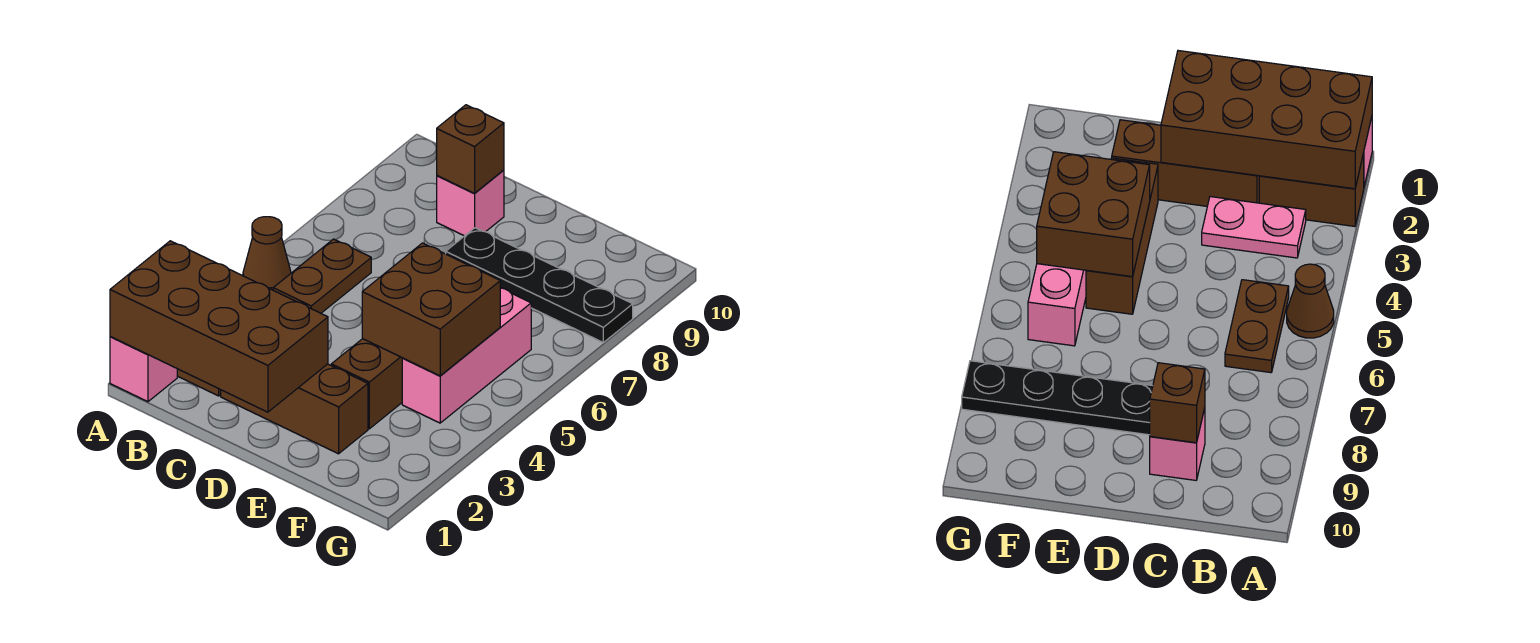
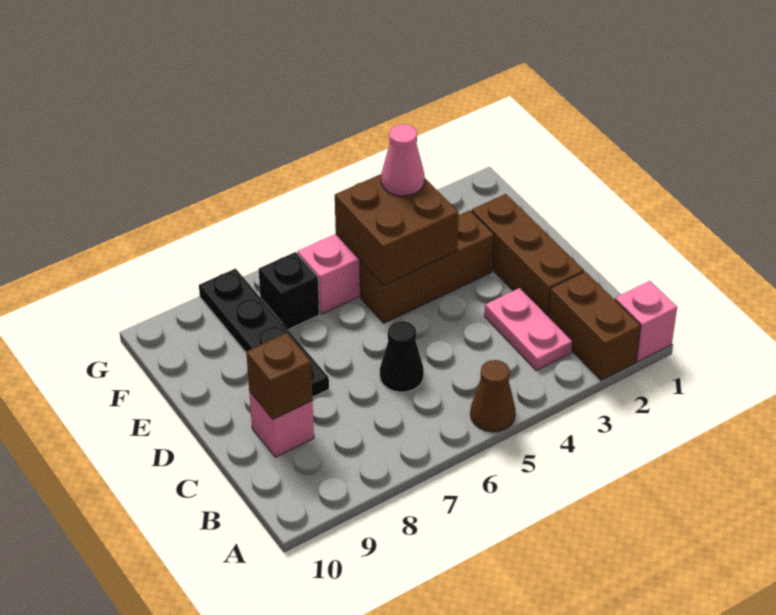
brown brick A1:D2 level 2 -> none
brown plate B5:B6 level 1 -> none
none -> black cone C6 level 1
none -> pink cone F4 level 3
none -> black brick F7 level 1

